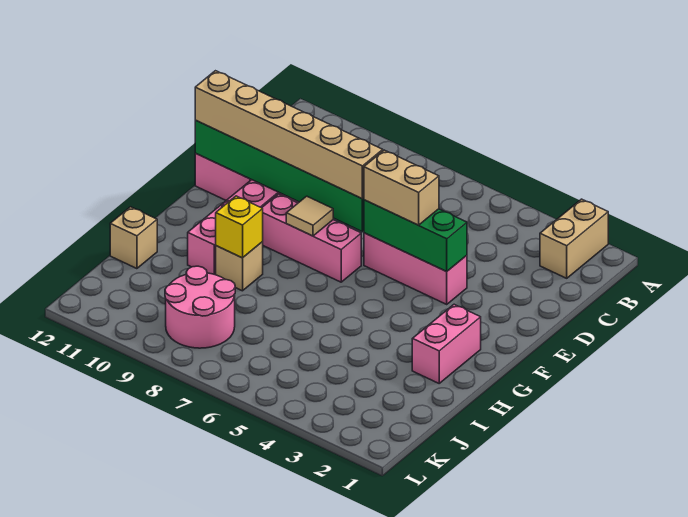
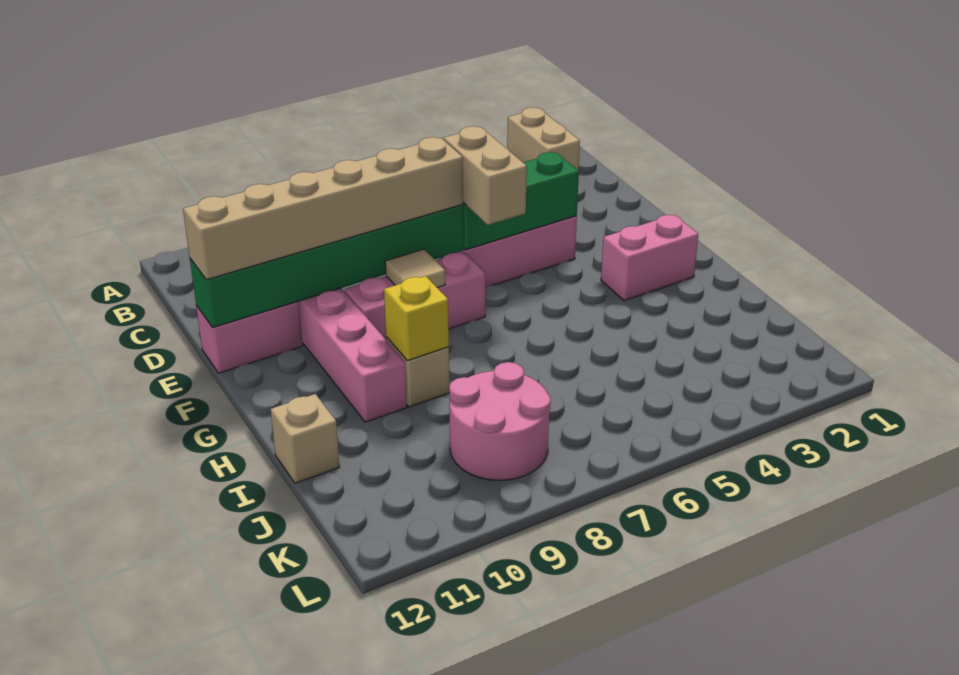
tan brick E5:E6 level 3 -> tan brick E6:F6 level 3
pink brick G2:H2 level 1 -> pink brick G2:G3 level 1

